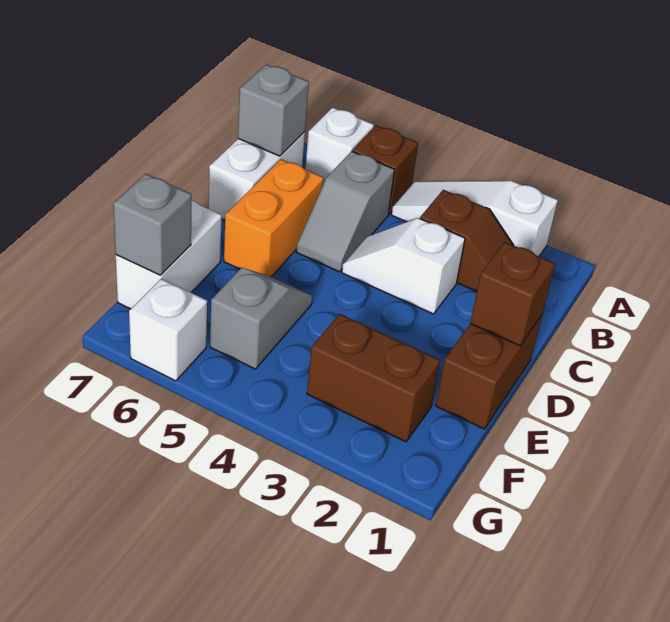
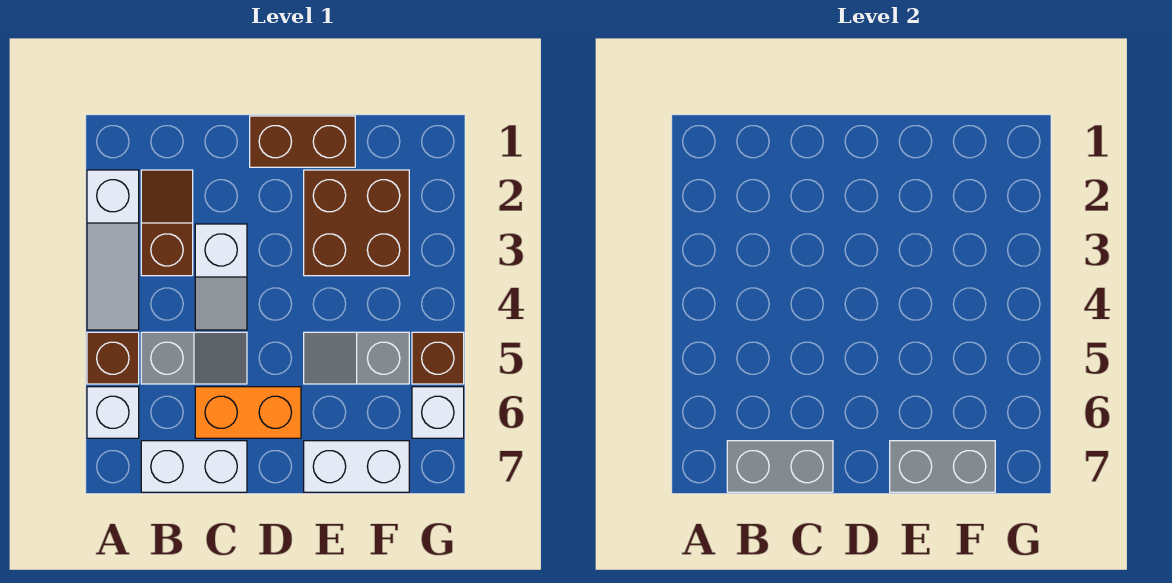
grey brick B7 level 2 -> grey brick B7:C7 level 2
brown brick D1 level 2 -> brown brick G5 level 1
brown brick F2:F3 level 1 -> brown brick E2:F3 level 1
grey brick F7 level 2 -> grey brick E7:F7 level 2

